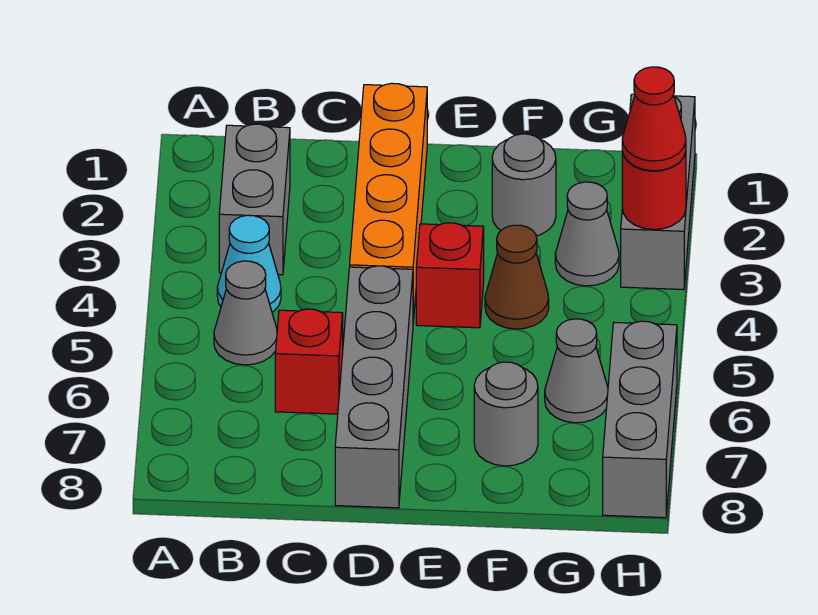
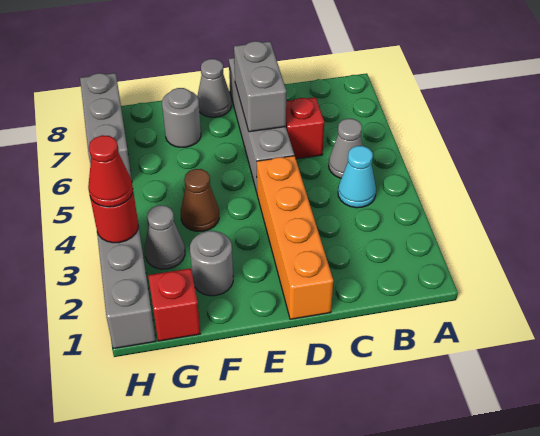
grey brick B2:B3 level 1 -> grey brick D6:D7 level 2
red brick E4 level 1 -> red brick G1 level 1
grey cone G6 level 1 -> grey cone E8 level 1

